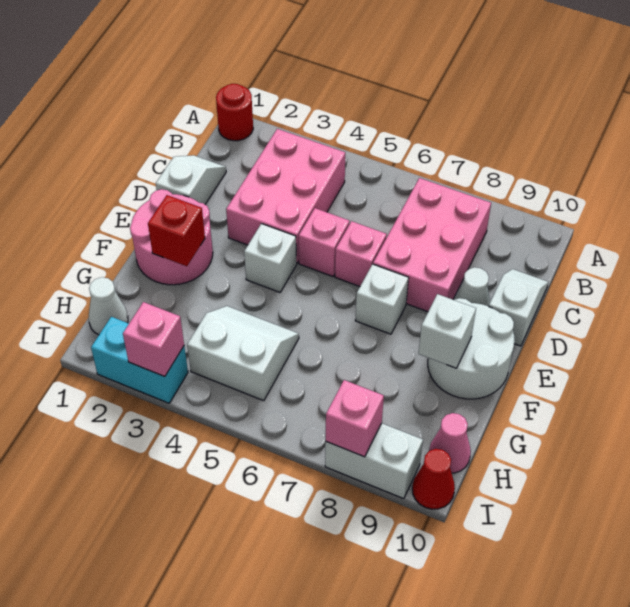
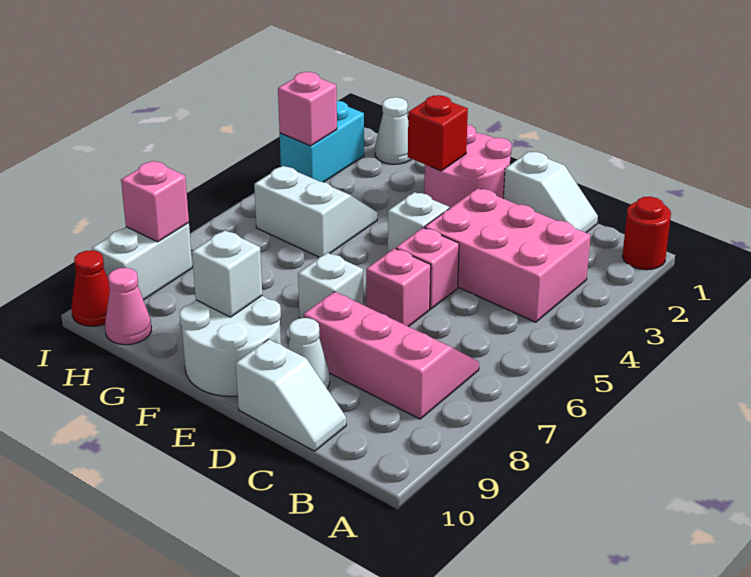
pink brick B7:D8 level 1 -> pink slope B7:D8 level 1 top 8
white slope G4:H5 level 1 top H -> white slope G4:H5 level 1 top 5

